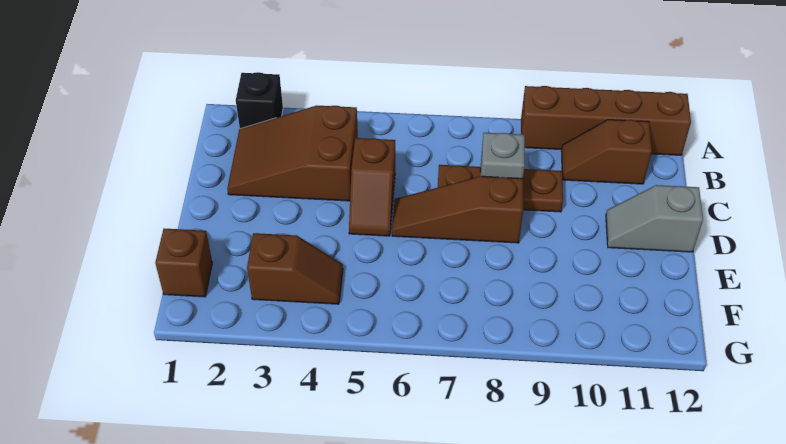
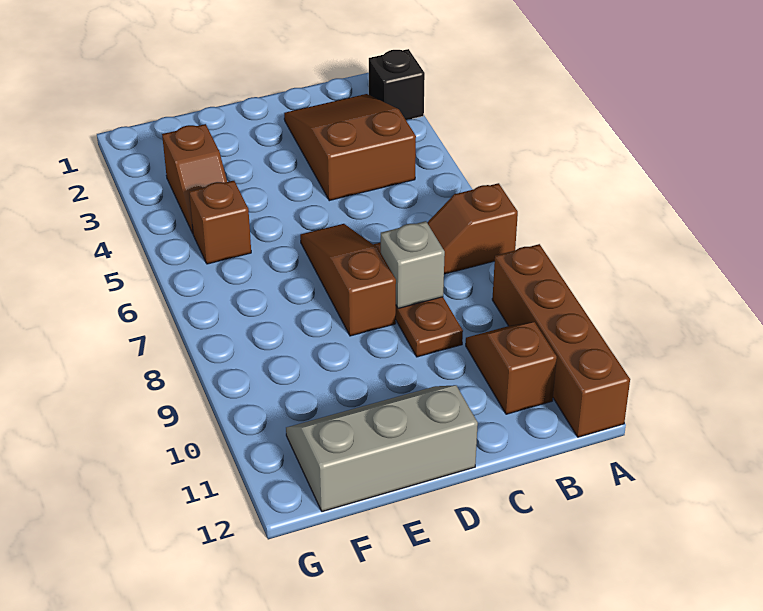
brown slope C5:D5 level 1 top C -> brown slope A7:B7 level 1 top A
grey slope D11:D12 level 1 top 12 -> grey slope D11:F12 level 1 top 12
brown brick F1 level 1 -> brown brick F5 level 1

